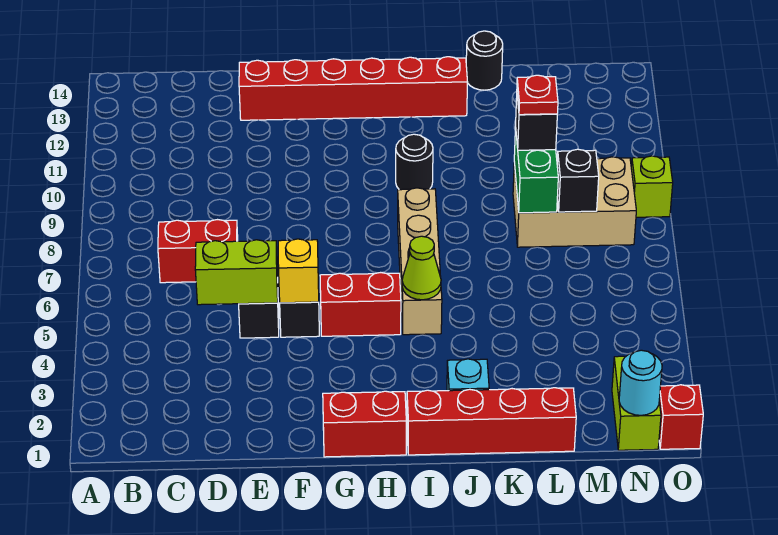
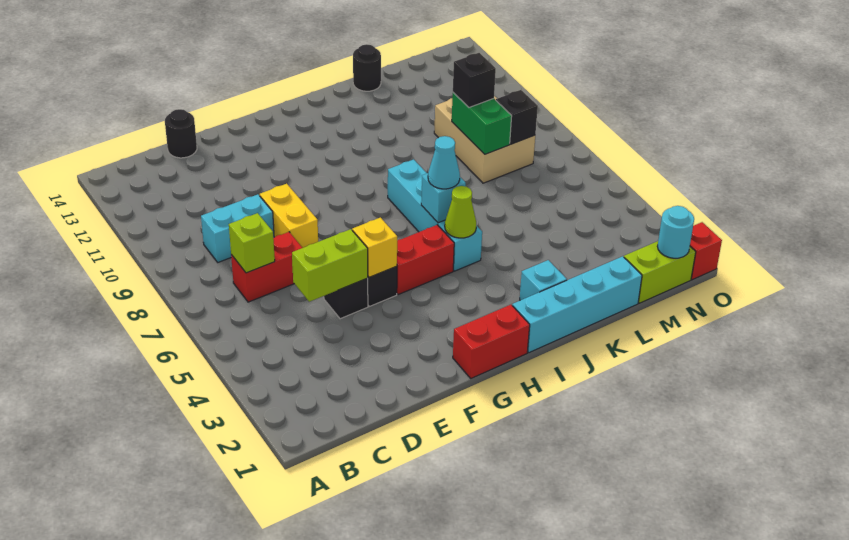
none -> cyan brick C9:D9 level 1
none -> yellow brick E8:E9 level 1
red brick E13:J13 level 1 -> none
red brick I1:L1 level 1 -> cyan brick I1:L1 level 1
tan brick I5:I8 level 1 -> cyan brick I5:I8 level 1
none -> cyan brick I6 level 2
none -> cyan cone I6 level 3
black round brick I10 level 1 -> black round brick D14 level 1
tan brick L8:N9 level 1 -> tan brick L8:M10 level 1
red plate L9 level 4 -> none
lime brick N1:N2 level 1 -> lime brick M1:N1 level 1
lime brick O9 level 1 -> lime brick C7 level 2

